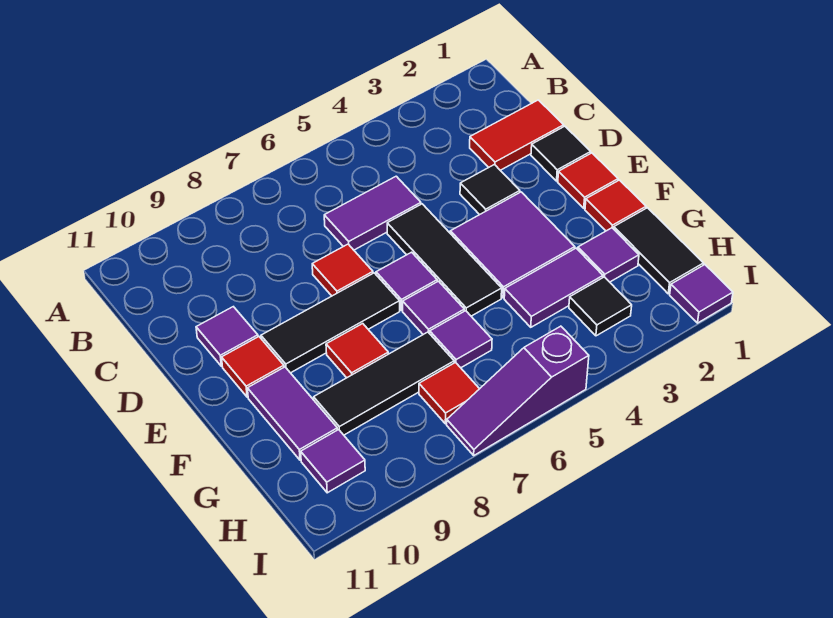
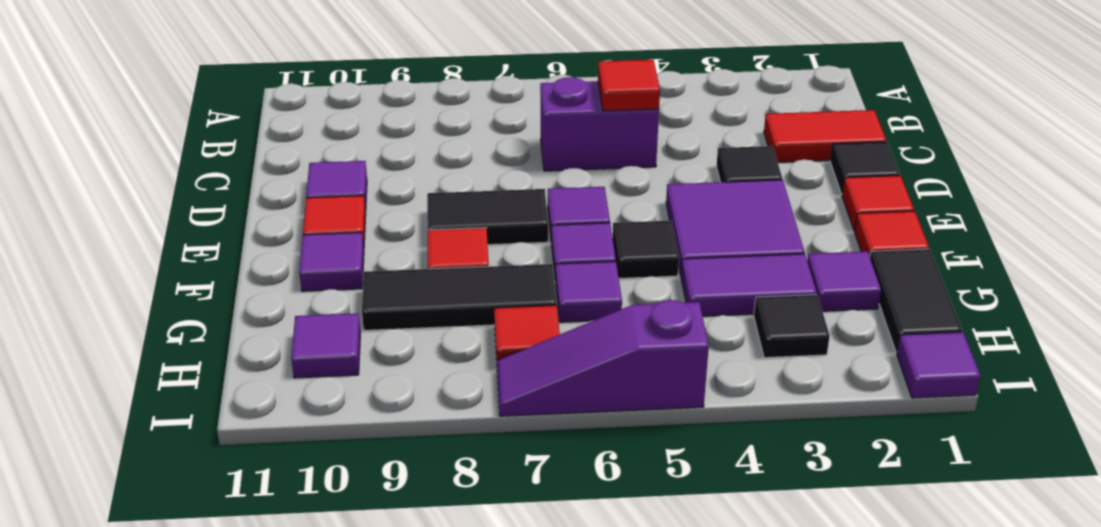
purple tile C5:C6 level 1 -> purple brick C5:C6 level 1
black tile D5:F5 level 1 -> black tile F5 level 1
red tile D7 level 1 -> red tile C5 level 2
black tile E7:E9 level 1 -> black tile E7:E8 level 1
purple tile F10:G10 level 1 -> purple tile F10 level 1

